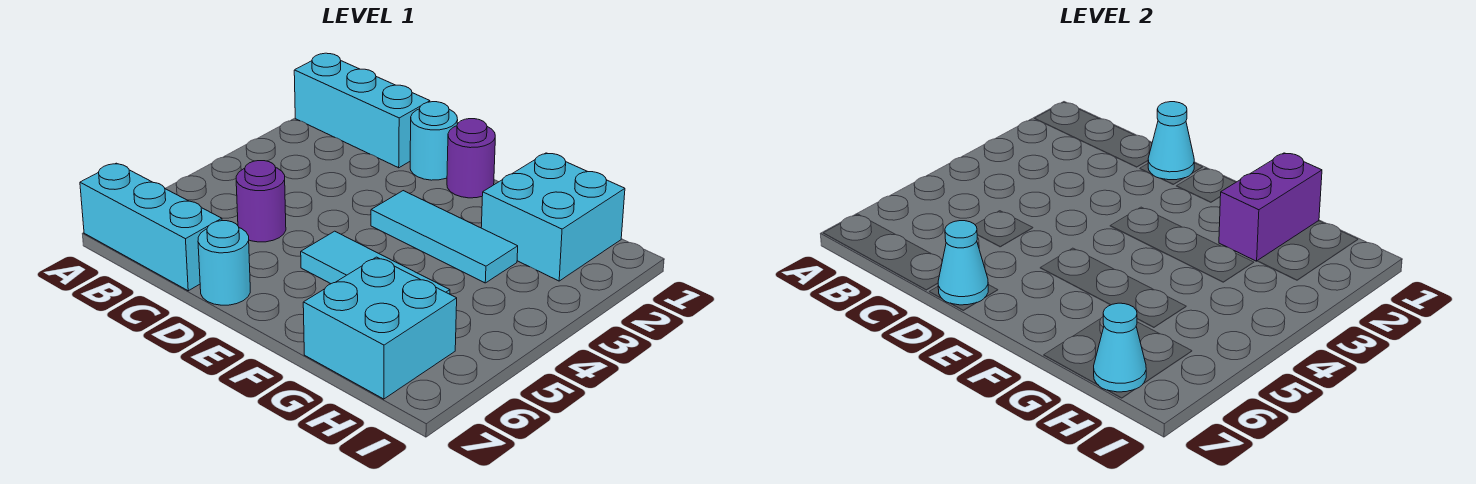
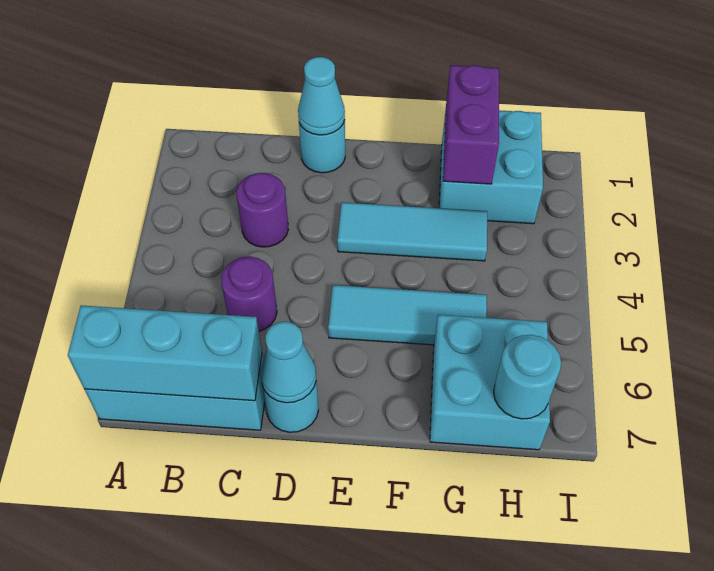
cyan brick A1:C1 level 1 -> cyan brick A7:C7 level 2
purple round brick E1 level 1 -> purple round brick C3 level 1
cyan cone H7 level 2 -> cyan round brick H7 level 2

